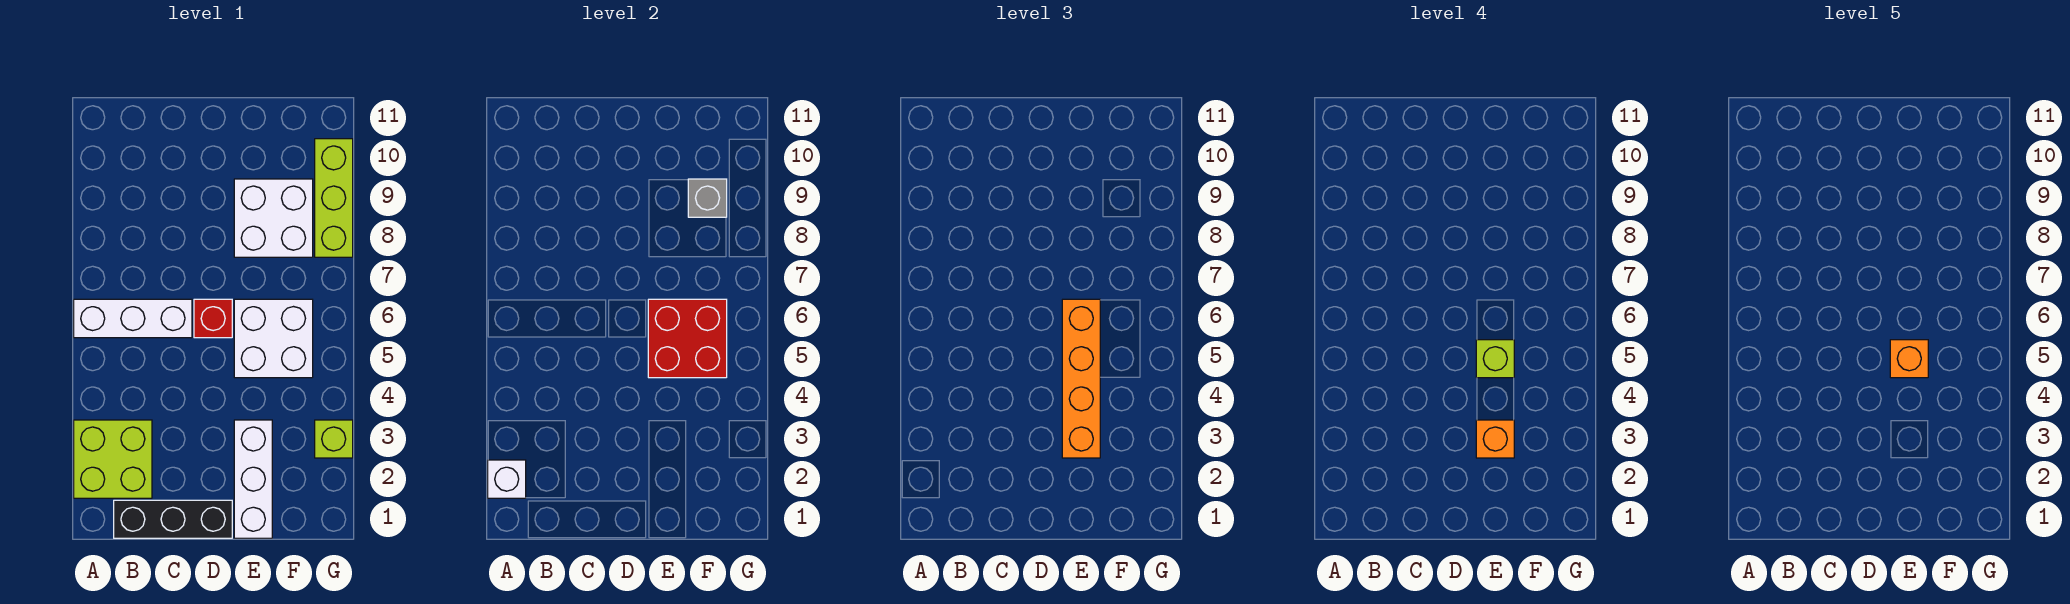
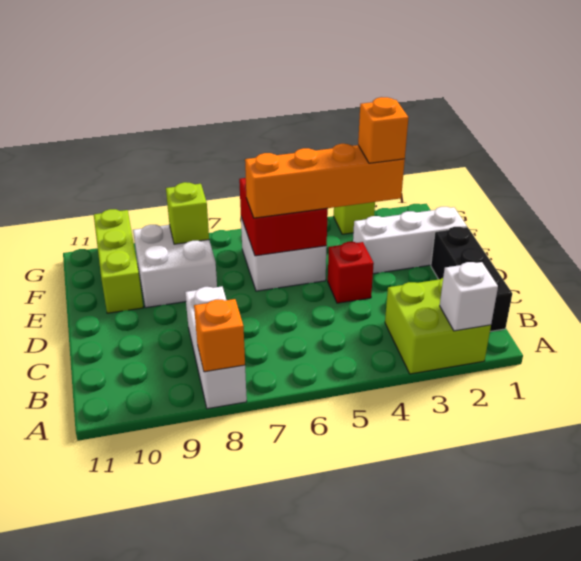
white brick A6:C6 level 1 -> white brick A8:C8 level 1
red brick D6 level 1 -> red brick D4 level 1
lime brick E5 level 4 -> lime brick F8 level 2
orange brick E5 level 5 -> orange brick A8 level 2
grey brick F9 level 2 -> none
lime brick G8:G10 level 1 -> lime brick E10:G10 level 1

